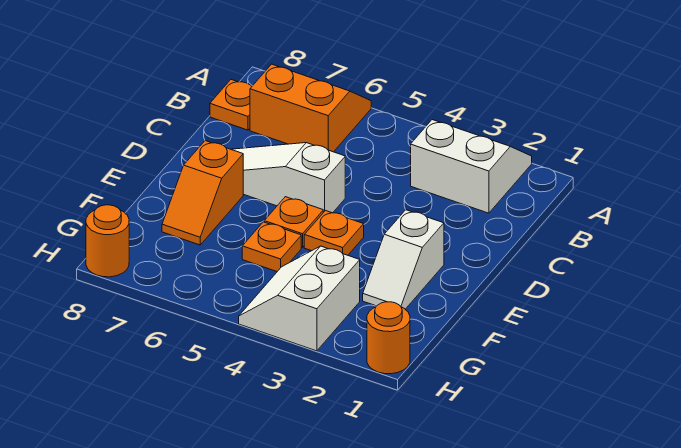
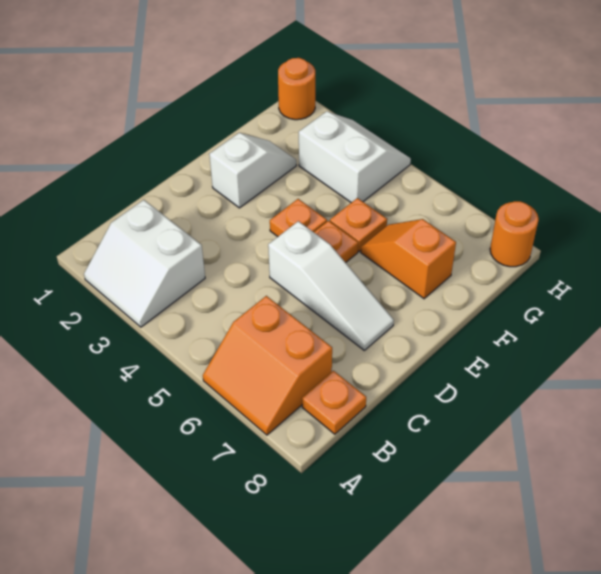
orange slope E7:F7 level 1 top E -> orange slope F6:F7 level 1 top 7
white slope G3:H4 level 1 top 3 -> white slope G3:H4 level 1 top G

